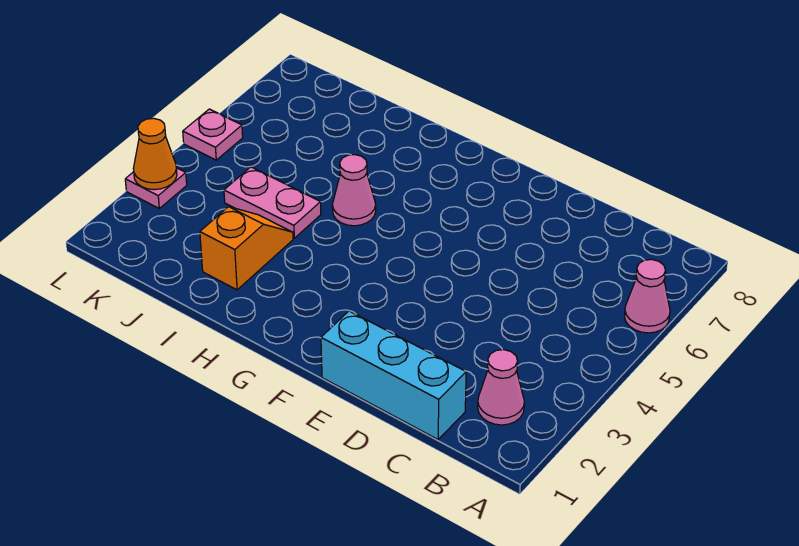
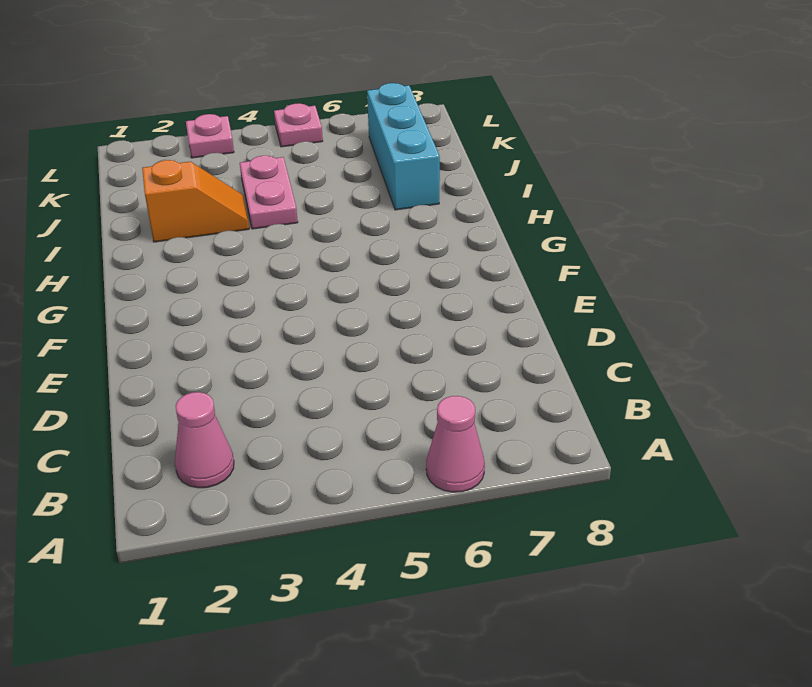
cyan brick C1:E1 level 1 -> cyan brick I7:K7 level 1
pink cone H5 level 1 -> none
orange cone L3 level 2 -> none

